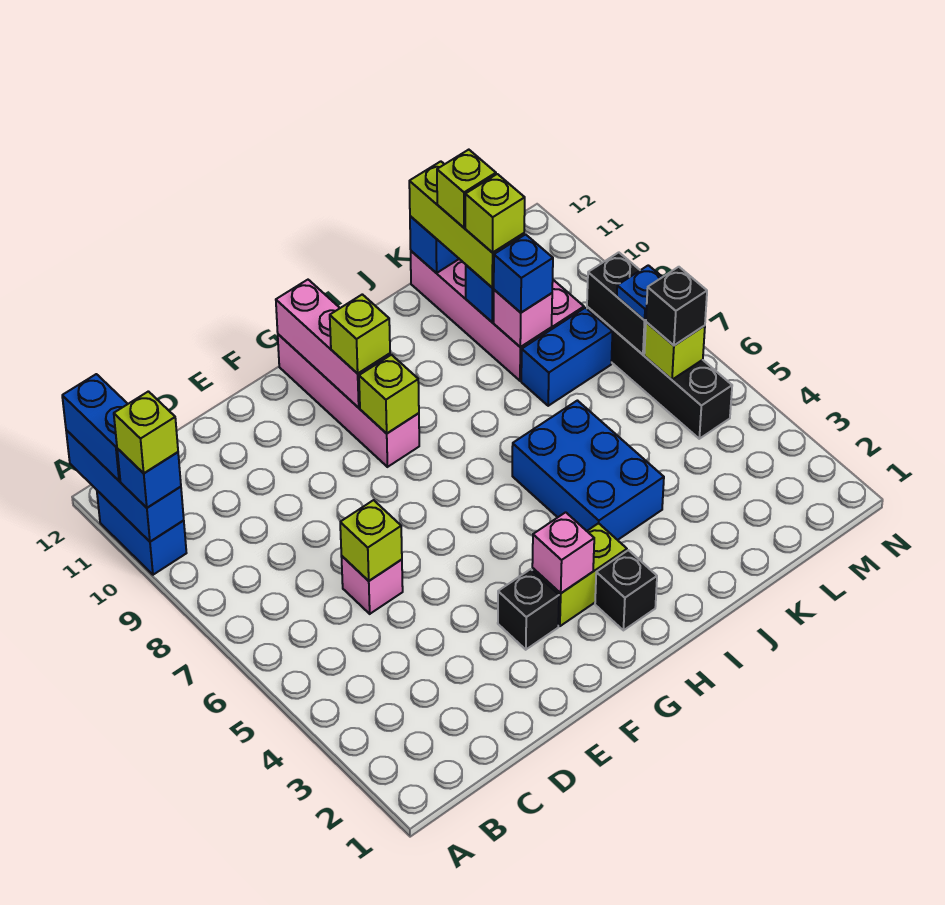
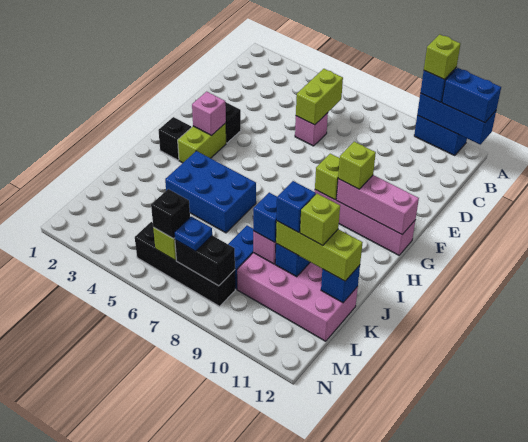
lime brick D6 level 2 -> lime brick C6:D6 level 2
lime brick K10 level 4 -> blue brick K10 level 4

